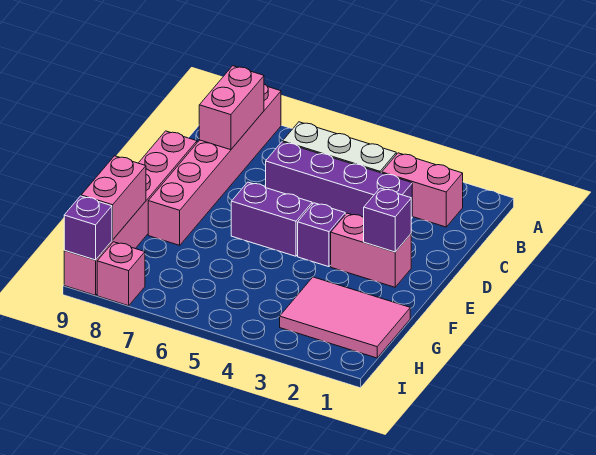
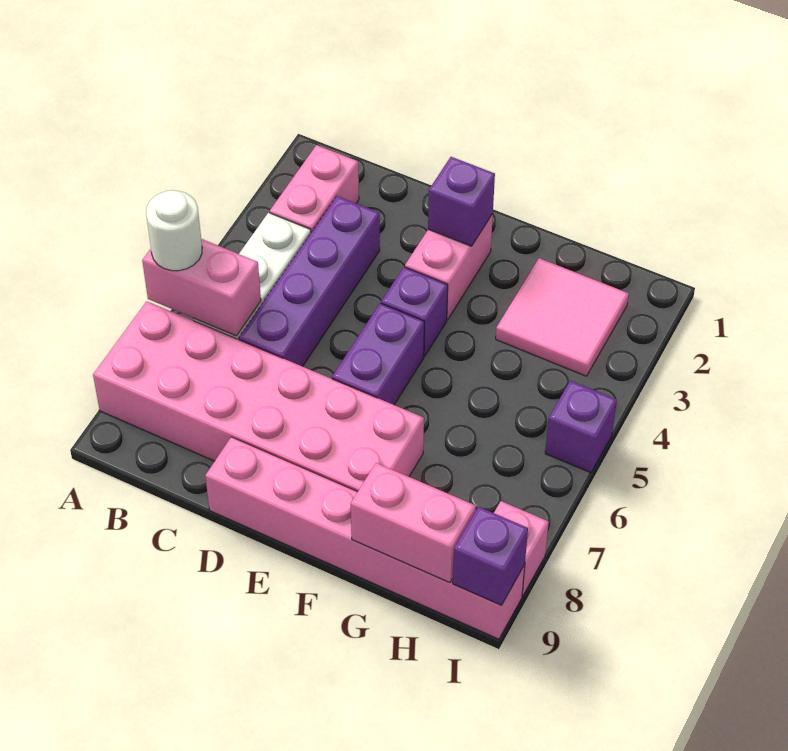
none -> white round brick A6 level 3
pink brick A8:F8 level 1 -> pink brick A7:F8 level 1
pink brick B8:C8 level 2 -> pink brick A6:B6 level 2
pink tile G1:H3 level 1 -> pink tile G2:H3 level 1
none -> purple brick I5 level 1

